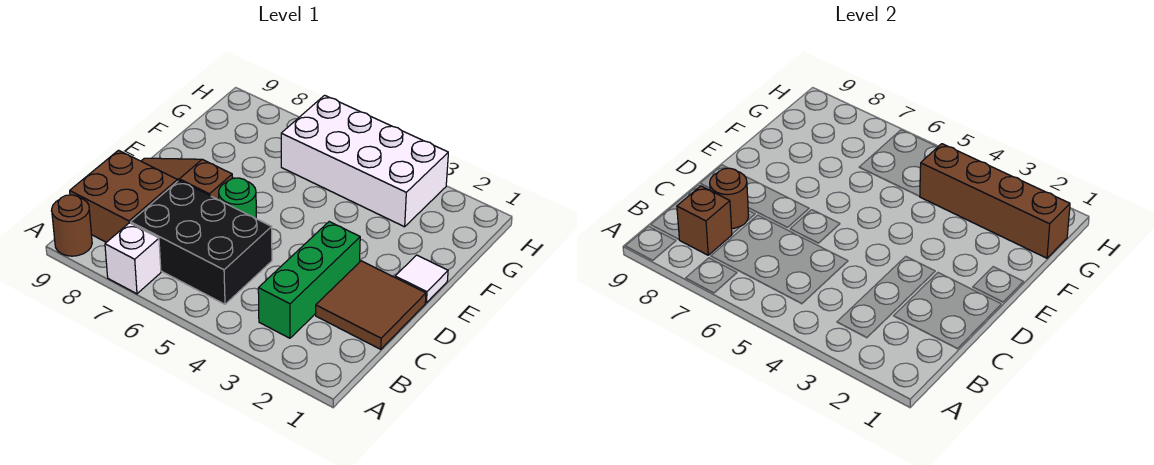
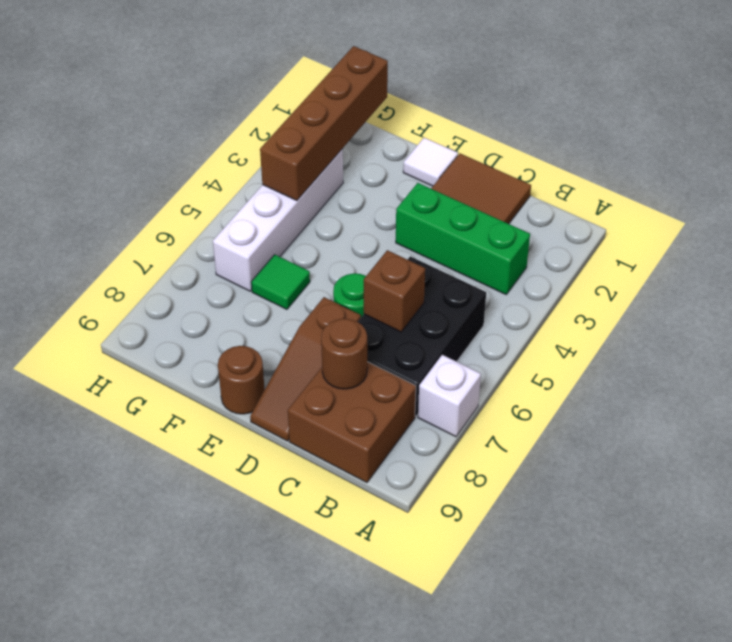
brown round brick A9 level 1 -> brown round brick E9 level 1
brown brick B8 level 2 -> brown brick C6 level 2
none -> green tile F6 level 1
white brick G3:H6 level 1 -> white brick G3:G6 level 1

